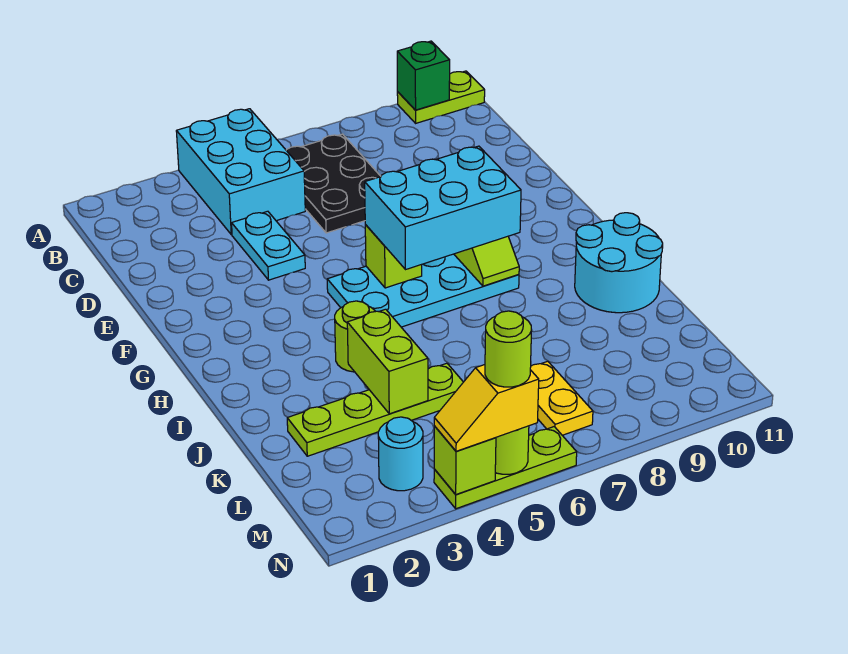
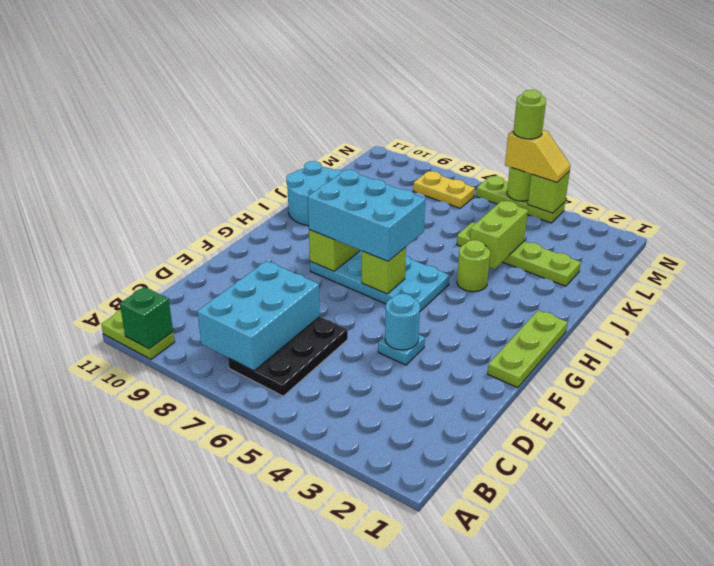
cyan brick A4:C5 level 1 -> cyan brick B7:D8 level 2
cyan plate D4:E4 level 1 -> cyan plate E4 level 1
none -> lime plate F1:H1 level 1
yellow plate L7:M7 level 1 -> yellow plate M7:M8 level 1
cyan round brick M3 level 1 -> cyan round brick E4 level 2

